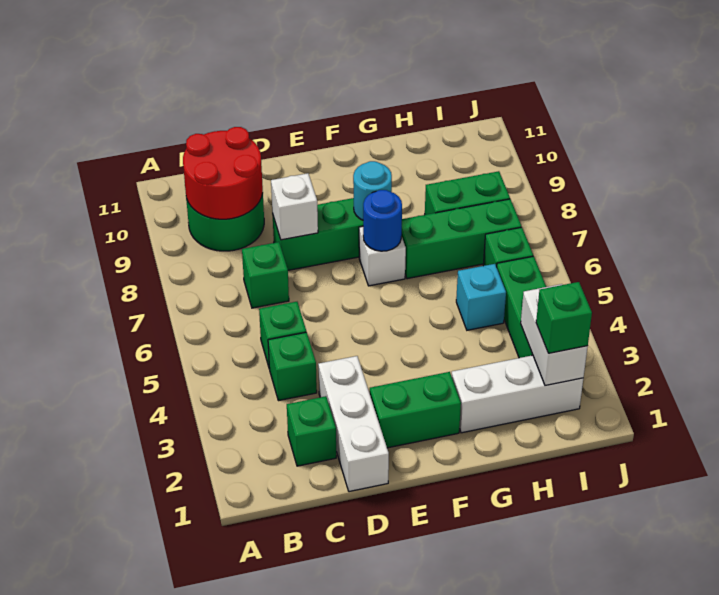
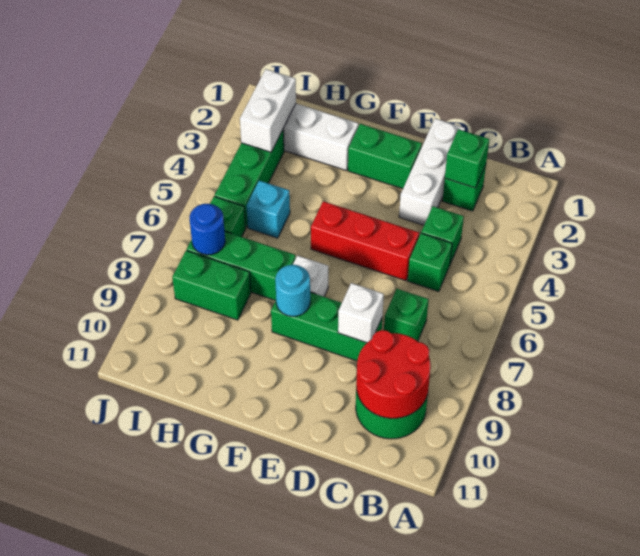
none -> red brick D5:F5 level 1
blue round brick F7 level 2 -> blue round brick I7 level 2
green brick I2 level 3 -> green brick C2 level 2

